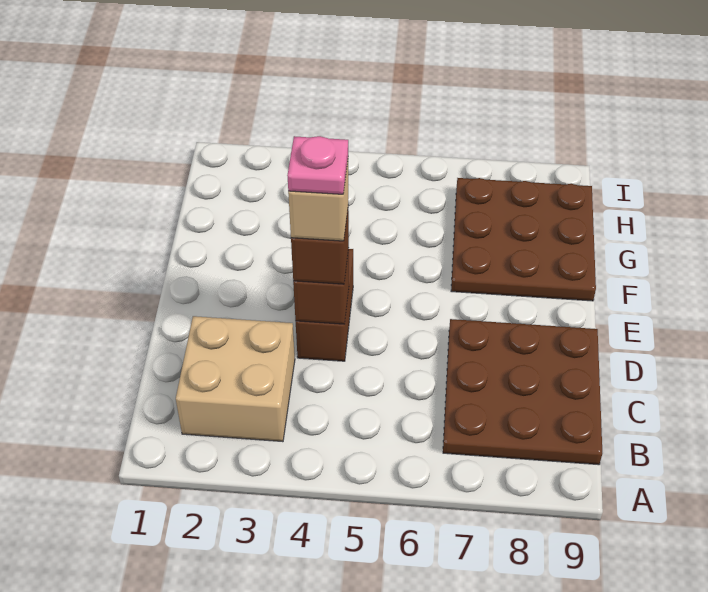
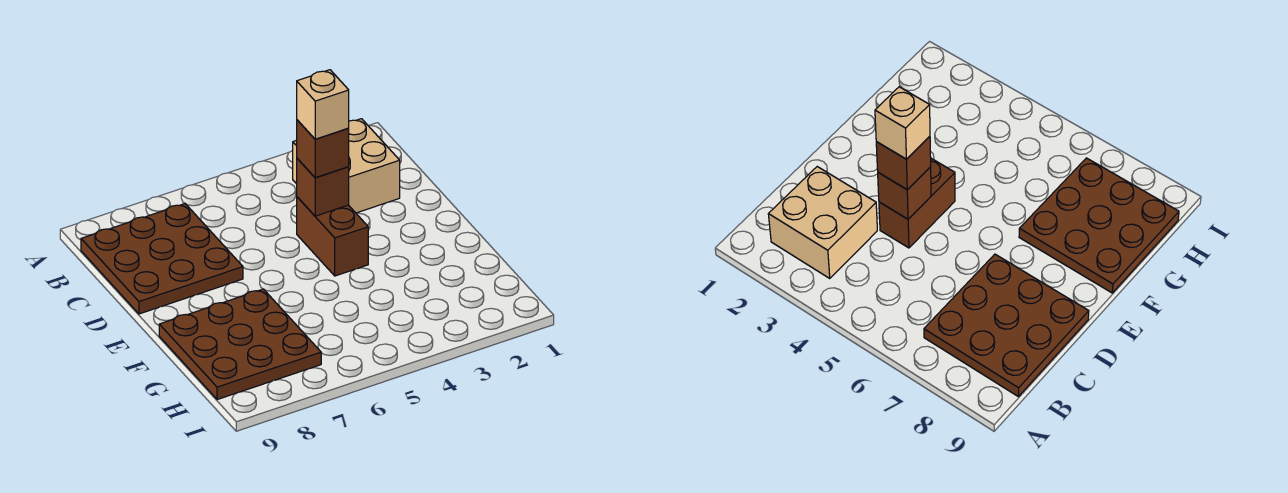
pink plate D4 level 5 -> none

